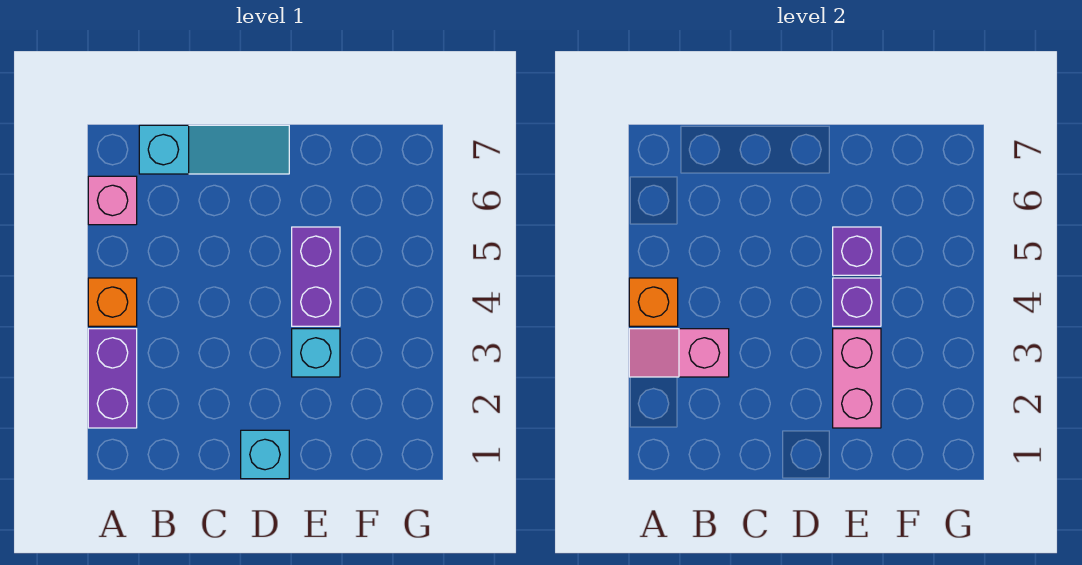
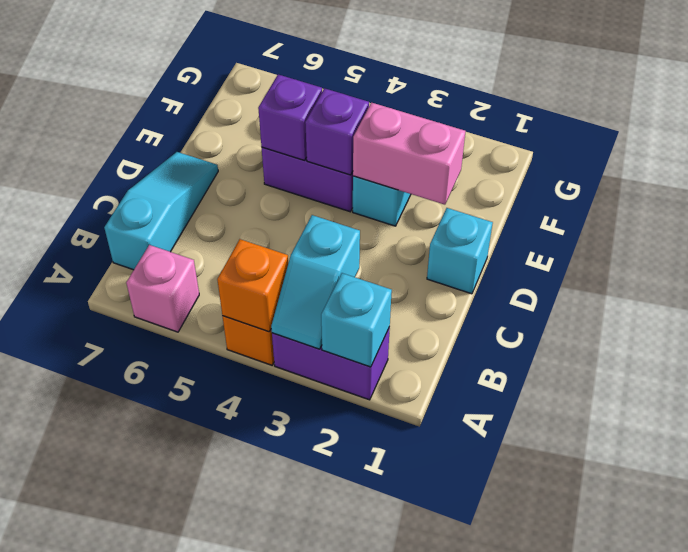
none -> cyan brick A2 level 2
pink slope A3:B3 level 2 top B -> cyan slope A3:B3 level 2 top B

